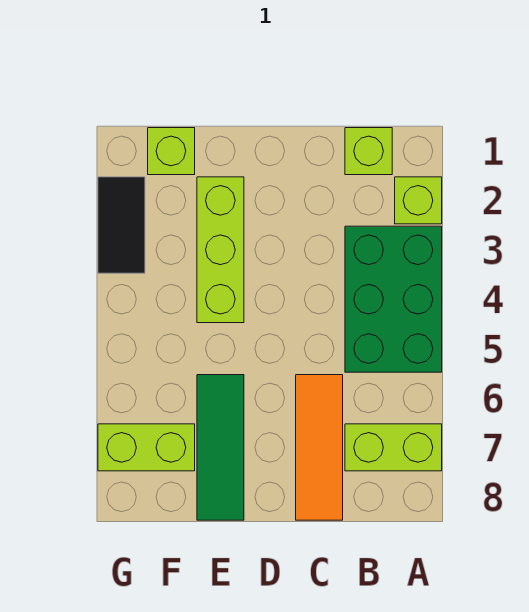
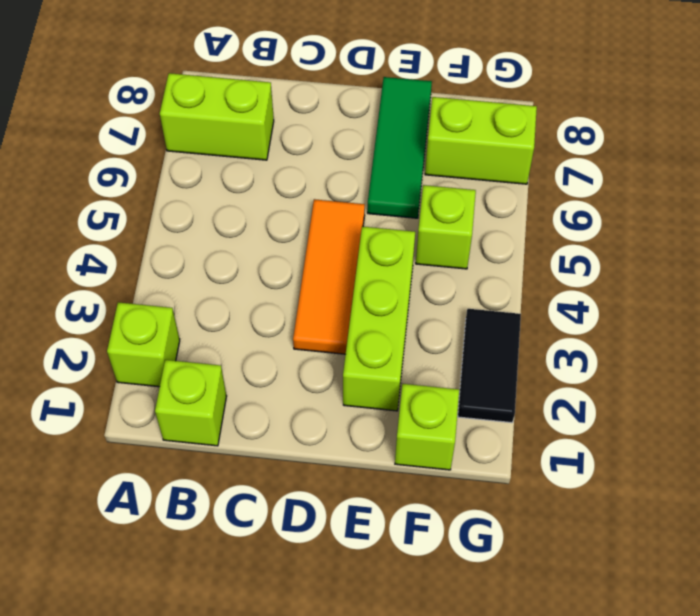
green brick A3:B5 level 1 -> none
orange tile C6:C8 level 1 -> orange tile D3:D5 level 1
none -> lime brick F5 level 1

